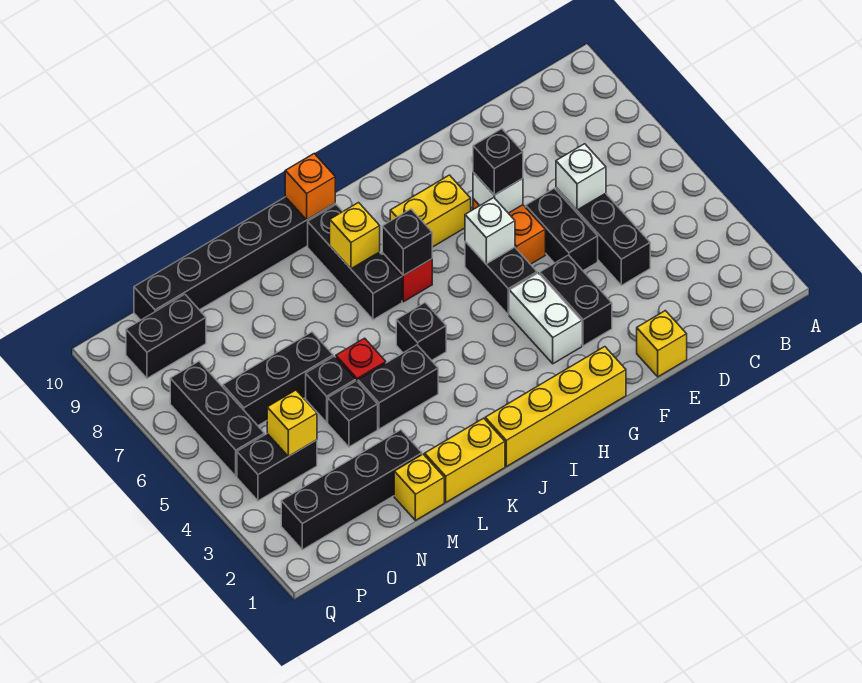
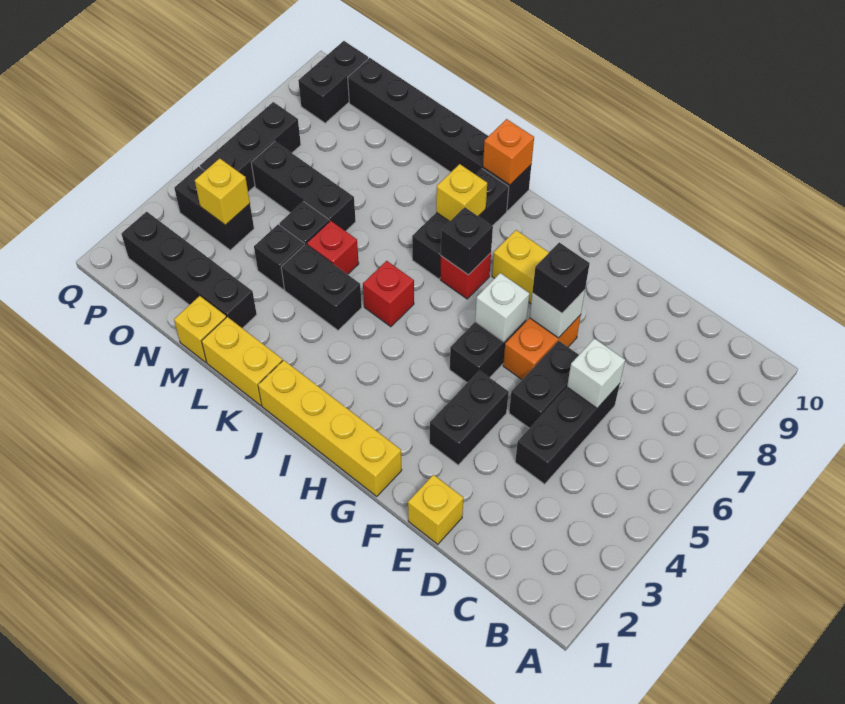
white brick G3:G4 level 1 -> none
black brick J5 level 1 -> red brick J5 level 1
black brick O9:P9 level 1 -> black brick P9:P10 level 1

